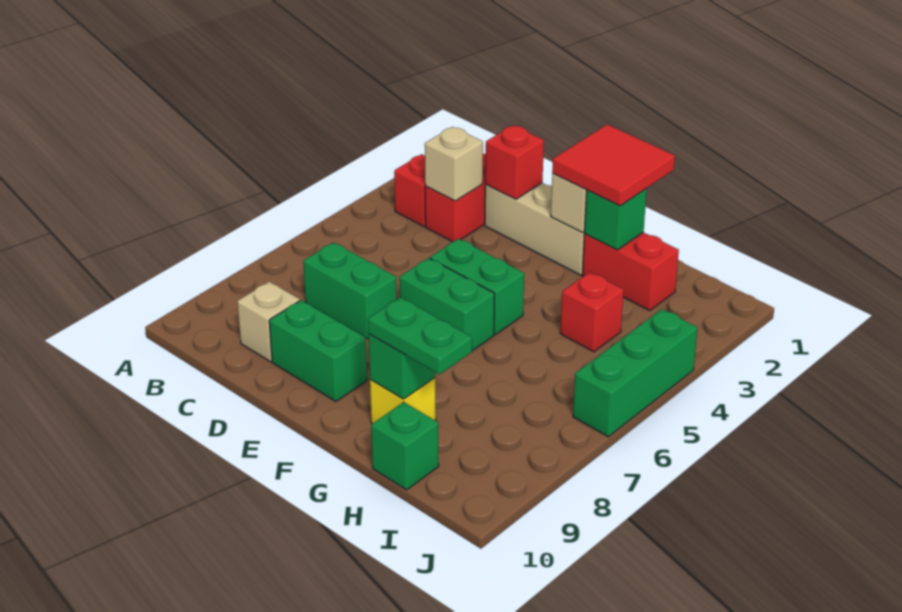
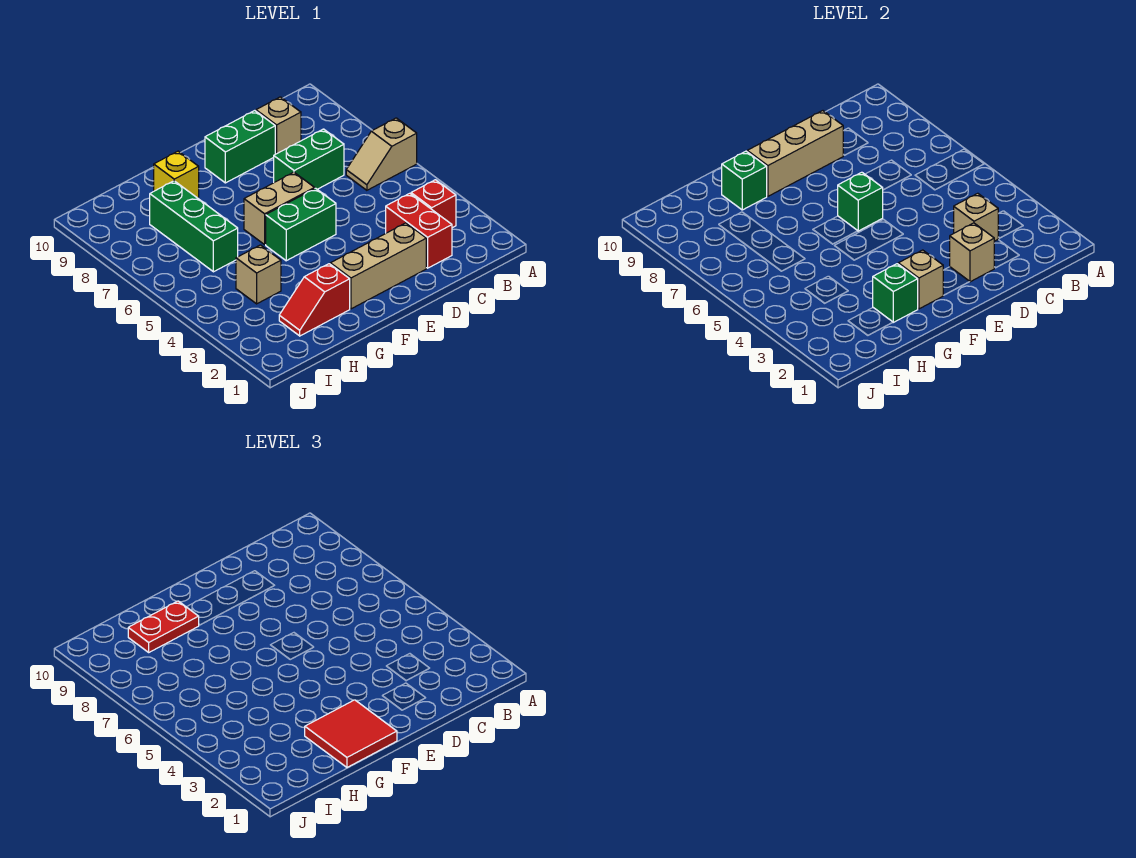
none -> tan slope A6:B6 level 1 top A
red brick D2 level 2 -> tan brick D2 level 2
none -> tan brick D9:F9 level 2
green brick E6:F6 level 1 -> tan brick E6:F6 level 1
red brick G2:H2 level 1 -> red slope G2:H2 level 1 top G
green plate G9:H9 level 3 -> red plate G9:H9 level 3
red brick H4 level 1 -> tan brick H4 level 1
green brick H10 level 1 -> green brick E6 level 2
green brick J4:J6 level 1 -> green brick H6:H8 level 1

